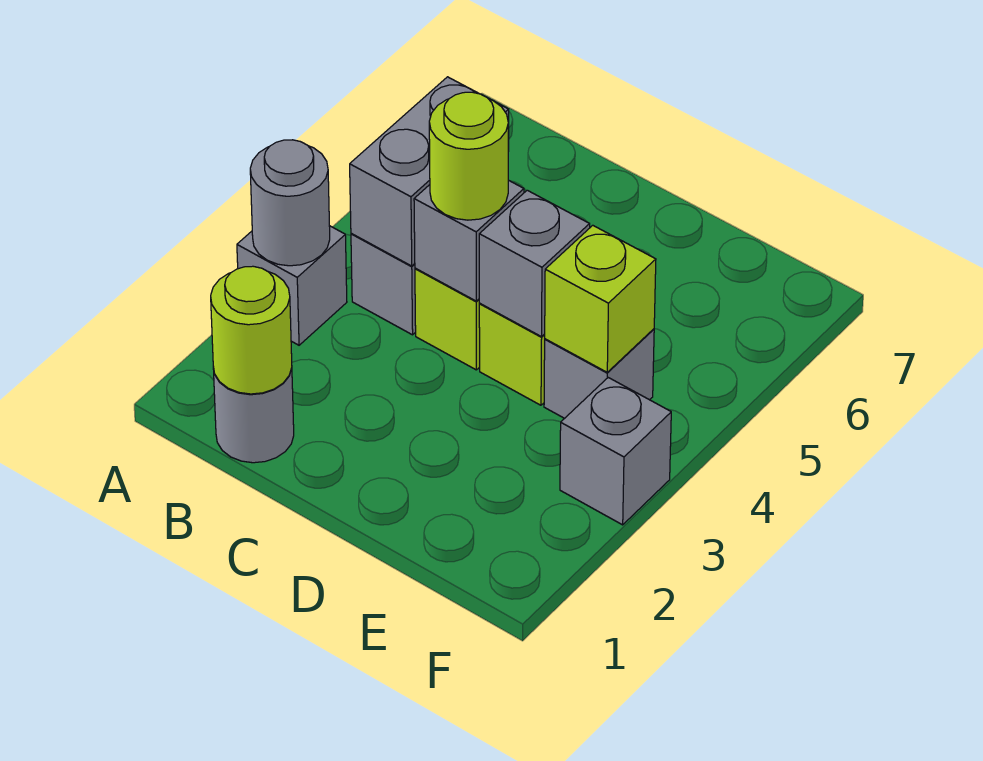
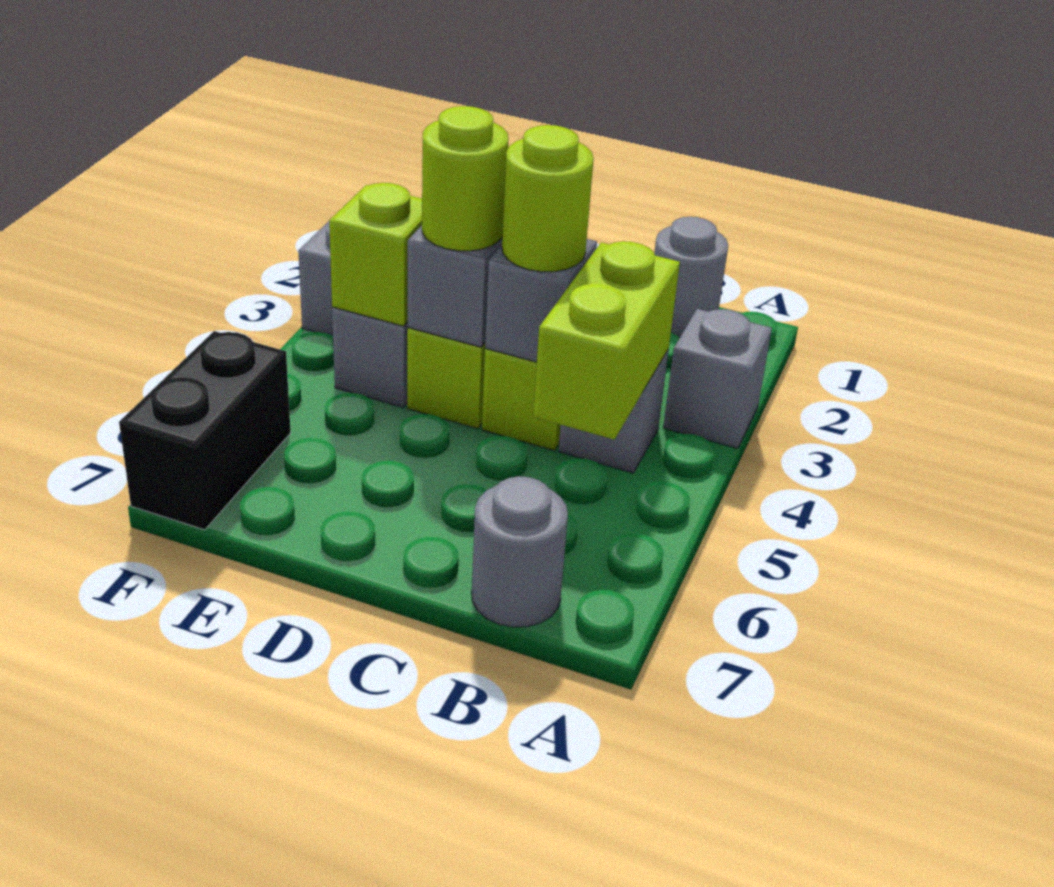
grey round brick A3 level 2 -> grey round brick B7 level 1
lime round brick B1 level 2 -> lime round brick D4 level 3
grey brick B4:B5 level 2 -> lime brick B4:B5 level 2
none -> black brick F6:F7 level 1

